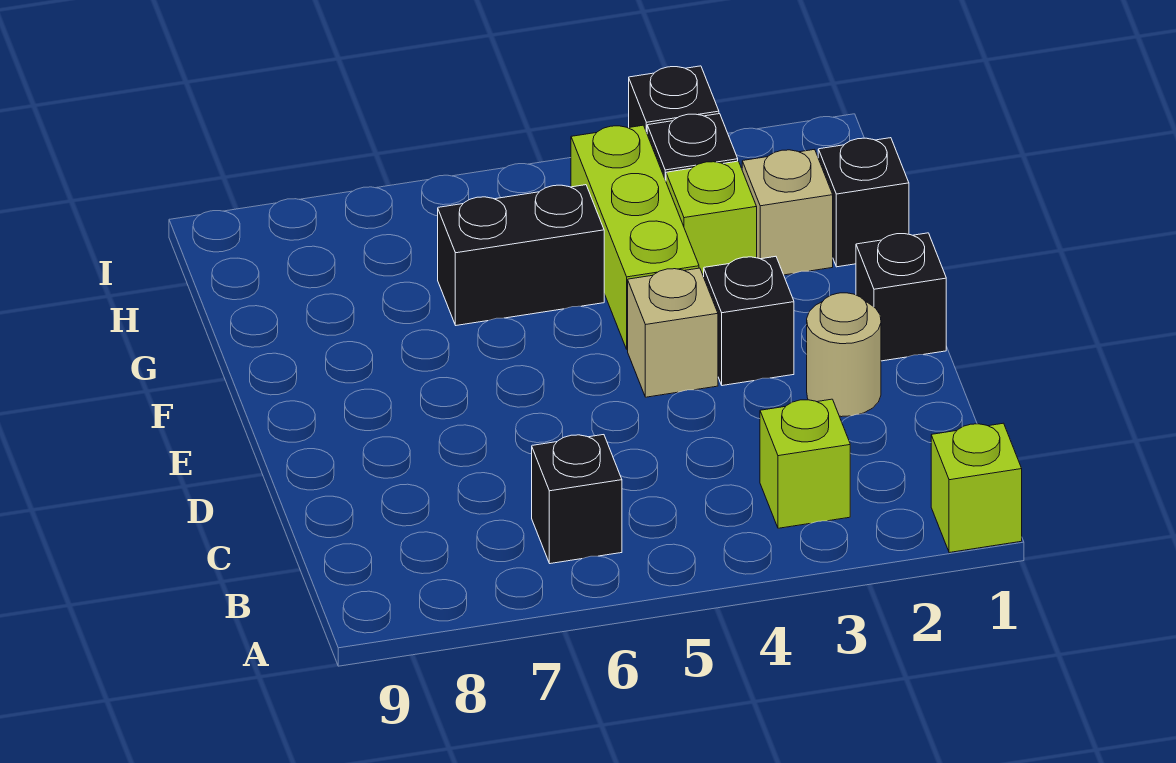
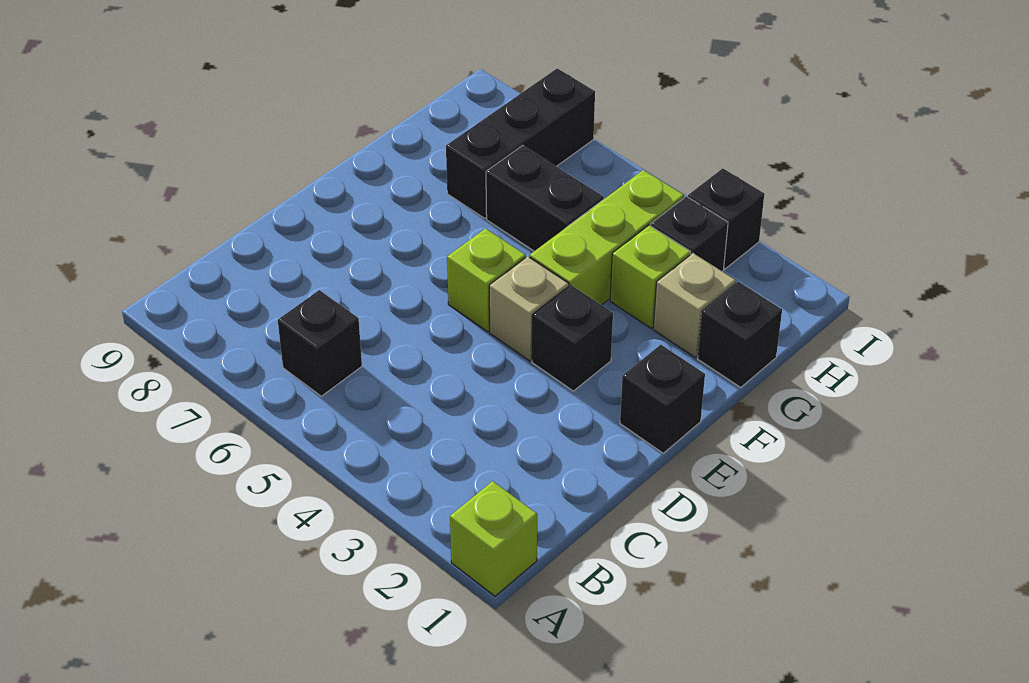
lime brick B3 level 1 -> lime brick E5 level 1
tan round brick D2 level 1 -> none
none -> black brick G7:I7 level 1

